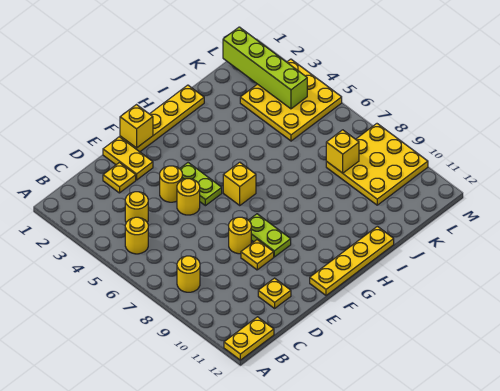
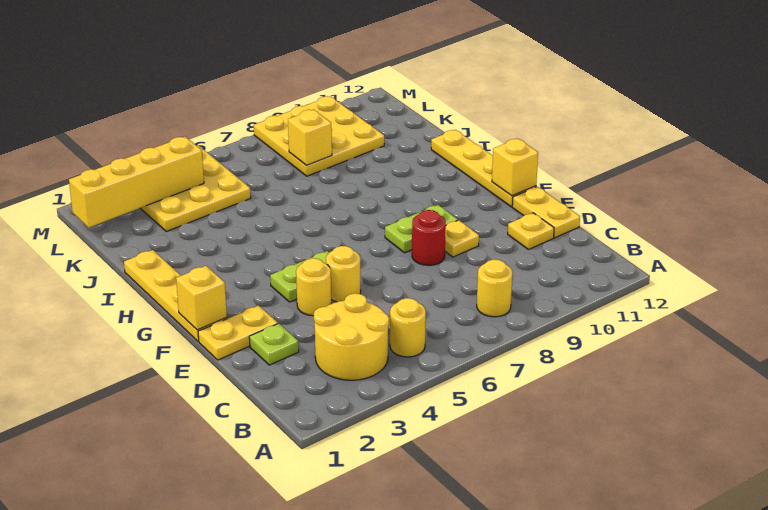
yellow plate A12:B12 level 1 -> yellow plate D12:E12 level 1
yellow round brick C4 level 1 -> yellow round brick B3:C4 level 1
yellow plate D2 level 1 -> lime plate D2 level 1
yellow round brick E8 level 1 -> red round brick E8 level 1
yellow brick G6 level 1 -> yellow brick F12 level 2
lime brick L1:L4 level 2 -> yellow brick L1:L4 level 2

